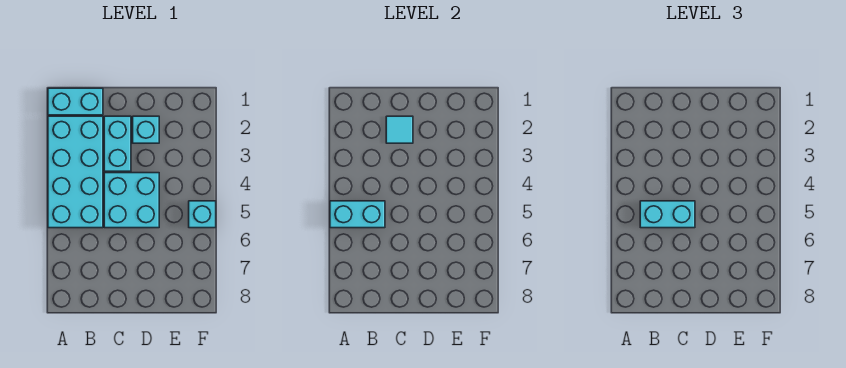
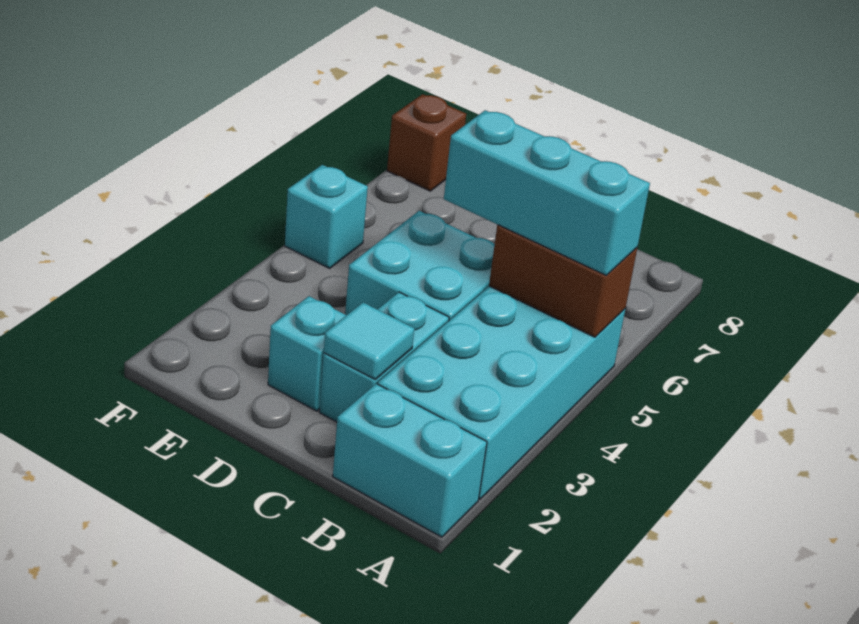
cyan brick A5:B5 level 2 -> brown brick A5:B5 level 2
cyan brick B5:C5 level 3 -> cyan brick A5:C5 level 3
none -> brown brick F8 level 1

